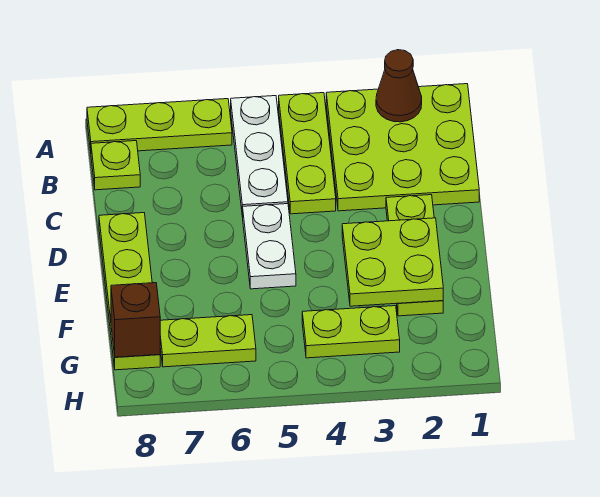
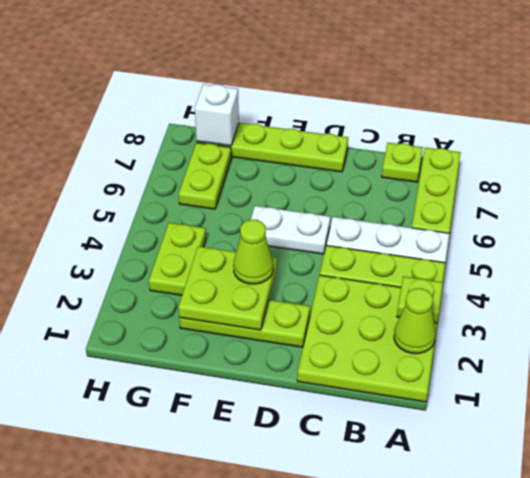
brown cone A2 level 2 -> lime cone A2 level 2
none -> lime plate A3 level 2
none -> lime cone E3 level 3
brown brick G8 level 2 -> white brick G8 level 2

